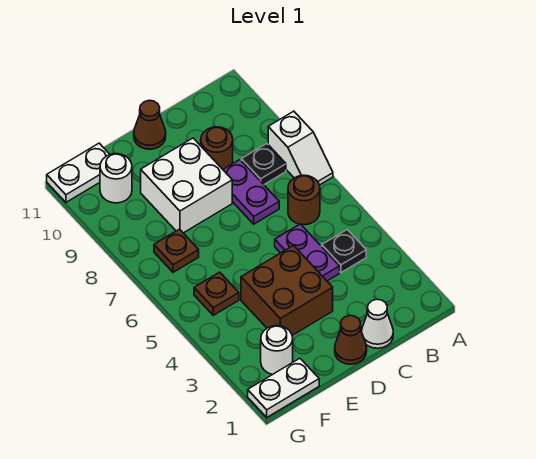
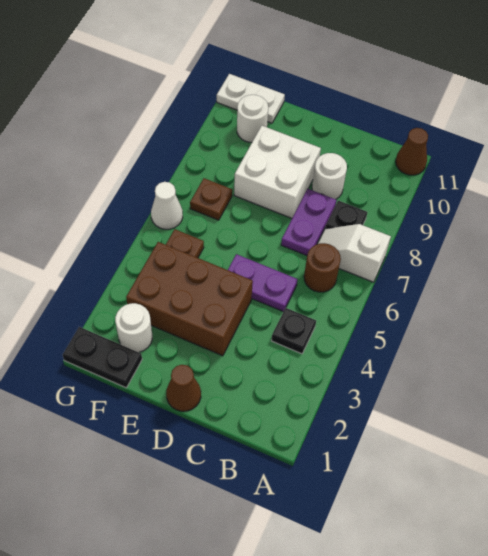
white slope A7:A8 level 1 top 8 -> white slope A7:B7 level 1 top A
white cone C1 level 1 -> white cone G6 level 1
purple plate C4:C5 level 1 -> purple plate C5:D5 level 1
brown round brick C9 level 1 -> white round brick C9 level 1
brown brick D3:E4 level 1 -> brown brick D3:F4 level 1
brown cone D11 level 1 -> brown cone A11 level 1
white plate F1:G1 level 1 -> black plate F1:G1 level 1

